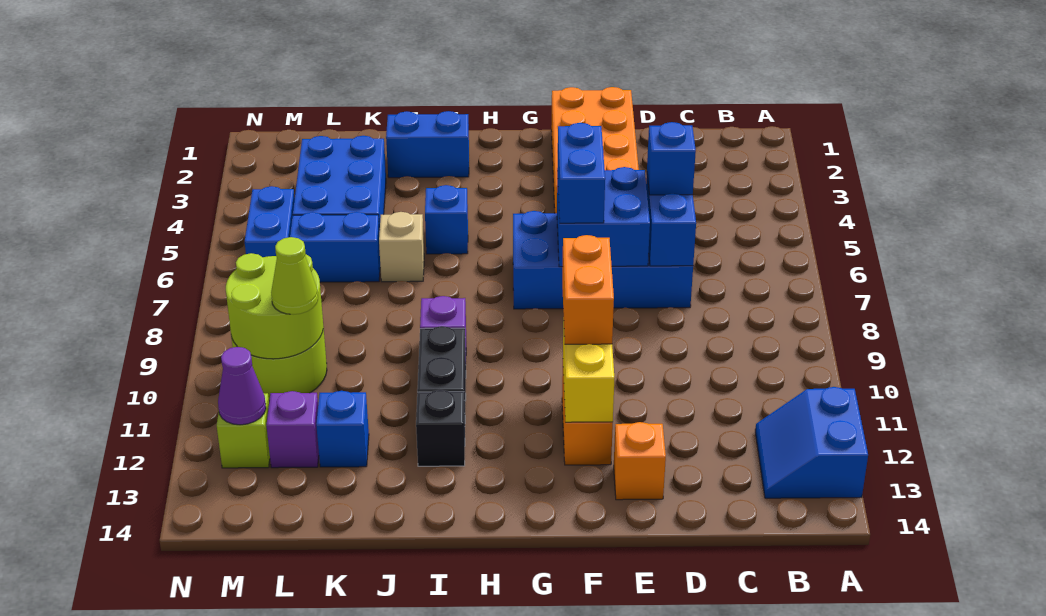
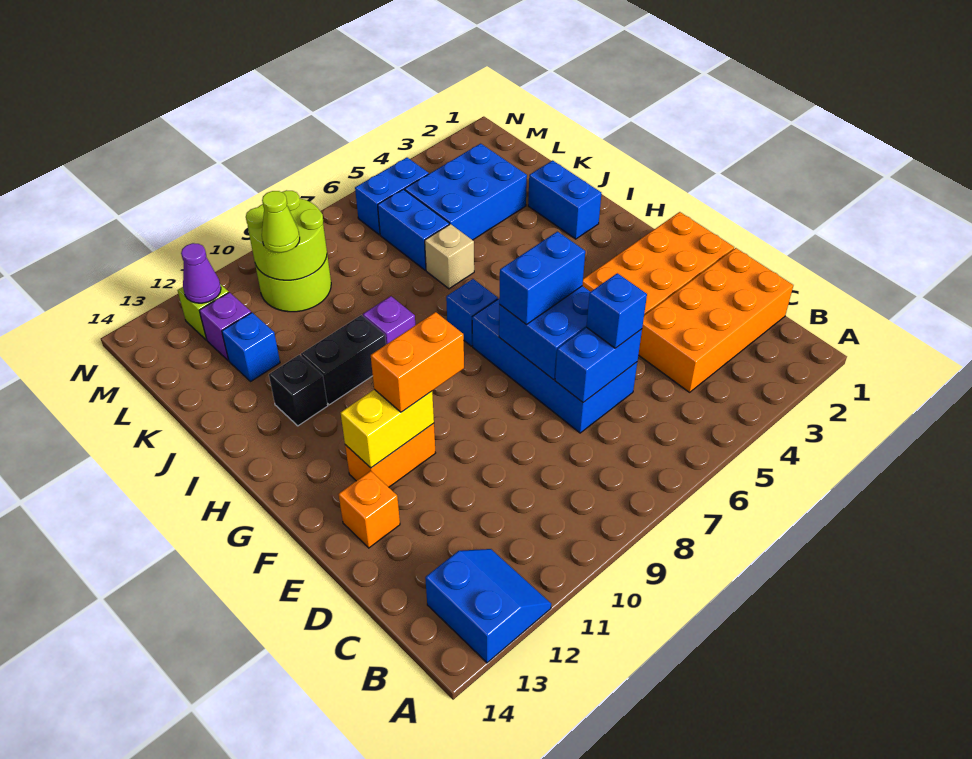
blue slope A12:B13 level 1 top A -> blue slope A12:B13 level 1 top 13
none -> orange brick C1:D4 level 1
blue brick I5 level 1 -> blue brick H7 level 1

